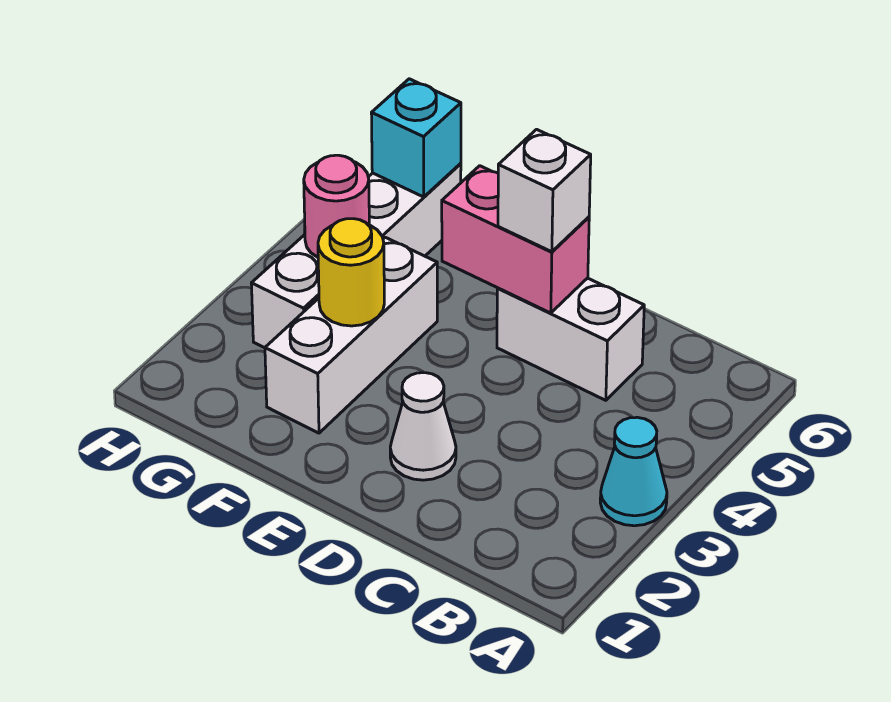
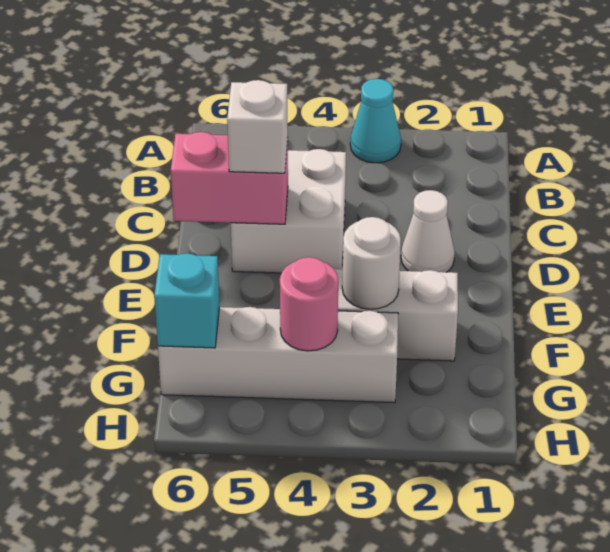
white brick C5:D5 level 1 -> white brick C4:D5 level 1
pink brick D5:E5 level 2 -> pink brick D5:D6 level 2
yellow round brick F3 level 2 -> white round brick F3 level 2

